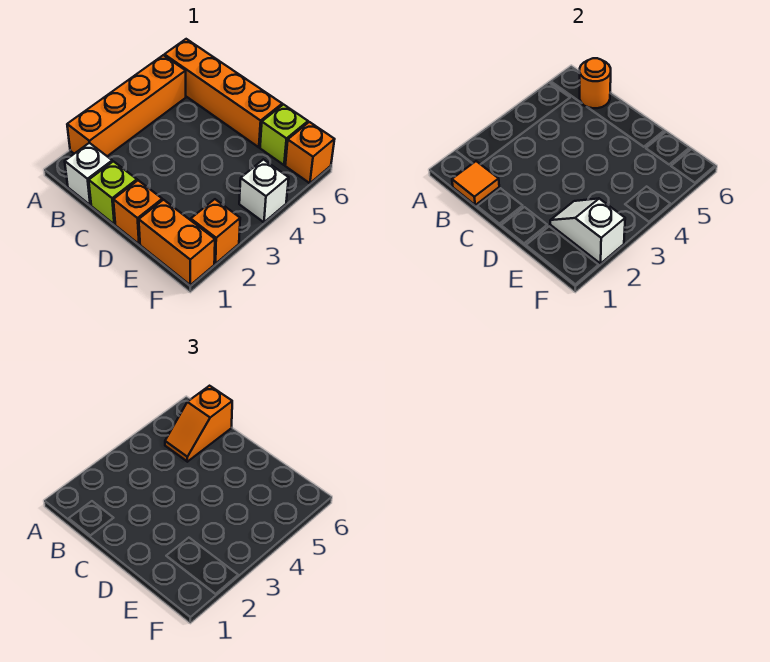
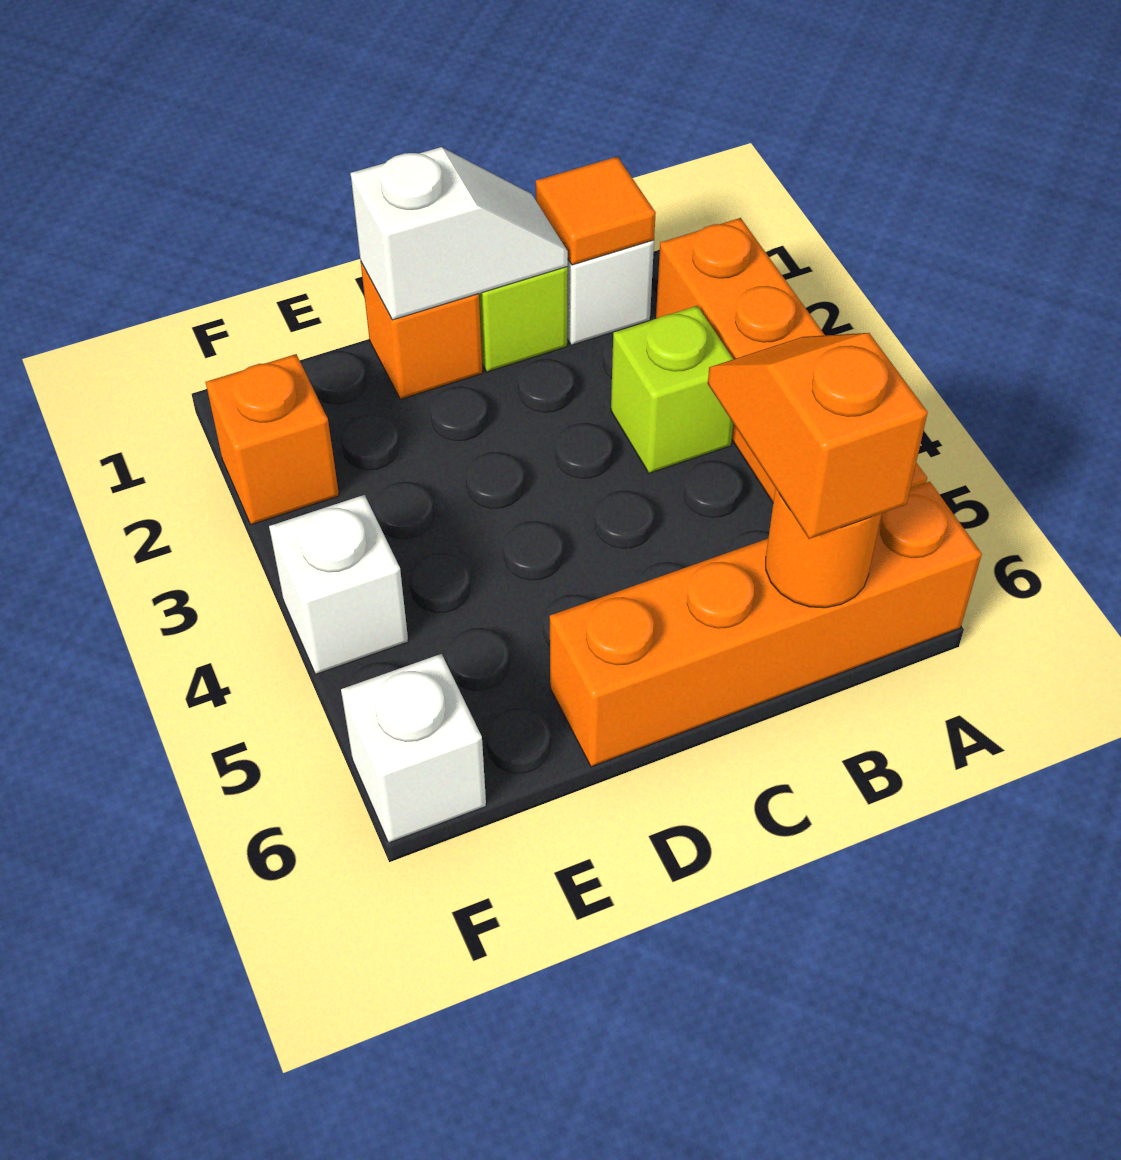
orange brick E1:F1 level 1 -> none
white slope E2:F2 level 2 top F -> white slope C1:D1 level 2 top D
lime brick E6 level 1 -> lime brick B3 level 1
orange brick F6 level 1 -> white brick F6 level 1

